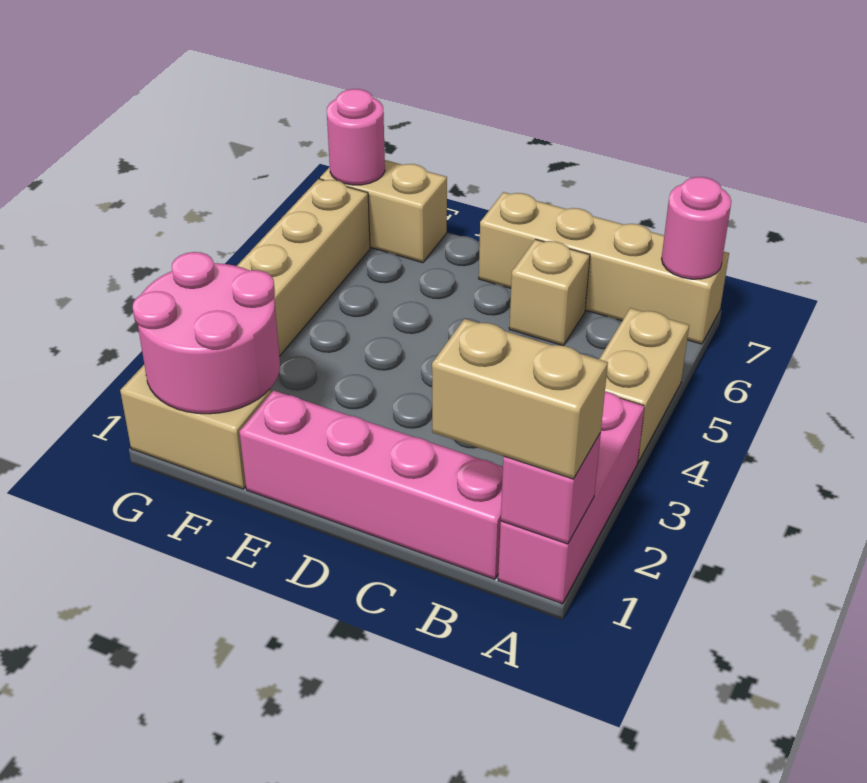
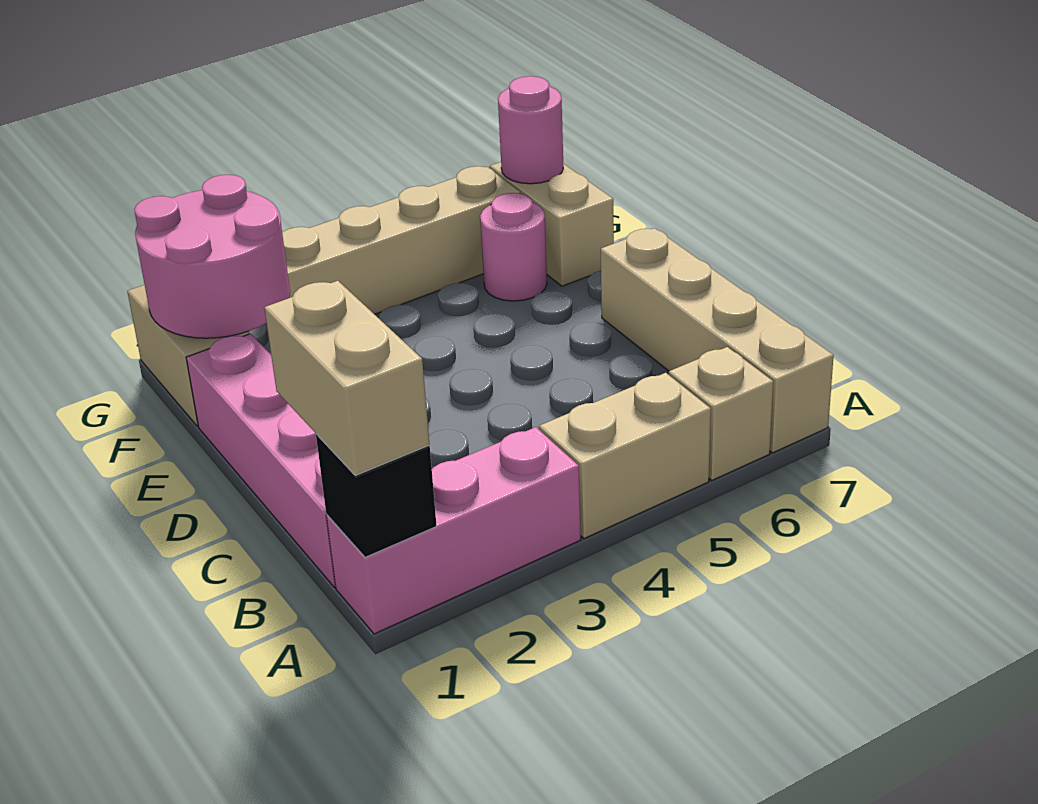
pink brick A1 level 2 -> black brick A1 level 2
pink round brick A7 level 2 -> pink round brick F6 level 1
tan brick C6 level 1 -> tan brick A6 level 1

